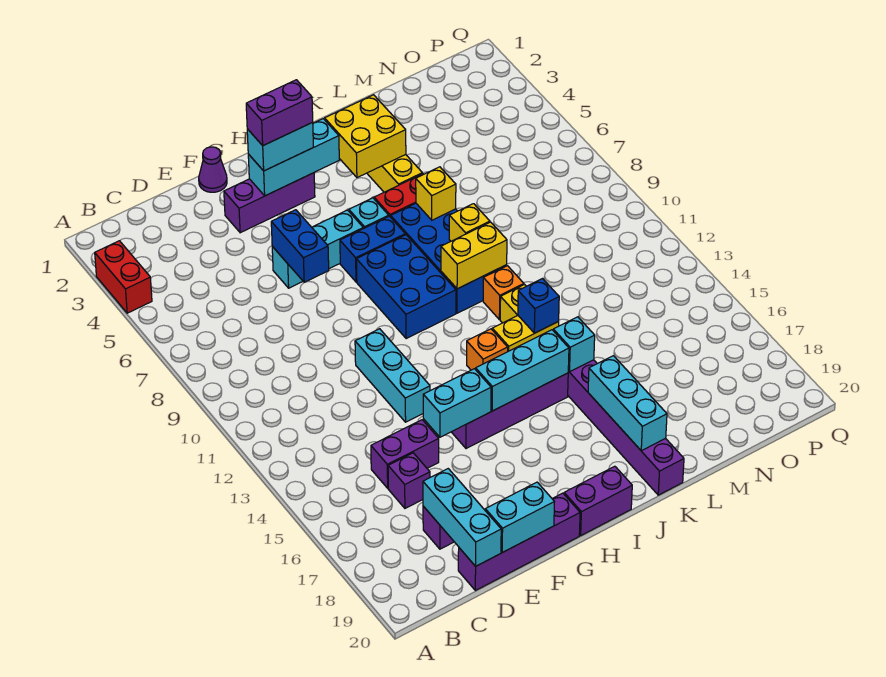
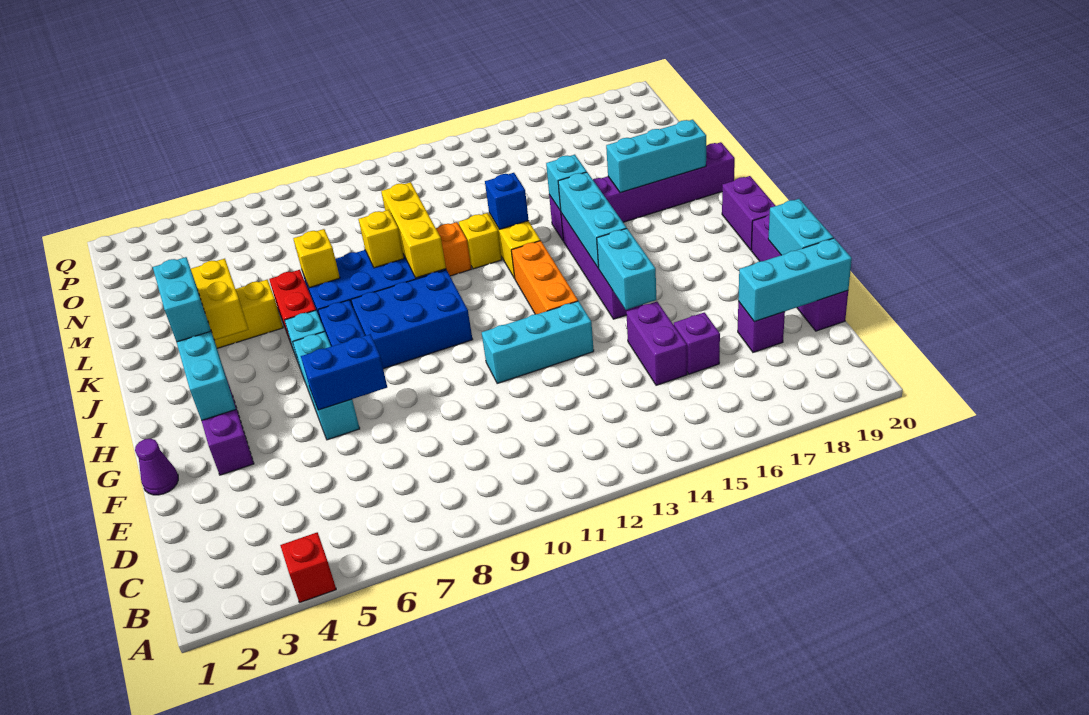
red brick A3:A4 level 1 -> red brick A4 level 1
cyan brick G3:H3 level 3 -> cyan brick I3:J3 level 3
purple brick G3:H3 level 4 -> none
orange brick I13 level 1 -> orange brick G13:I13 level 1
yellow brick J10:K10 level 2 -> yellow brick J10:L10 level 2

